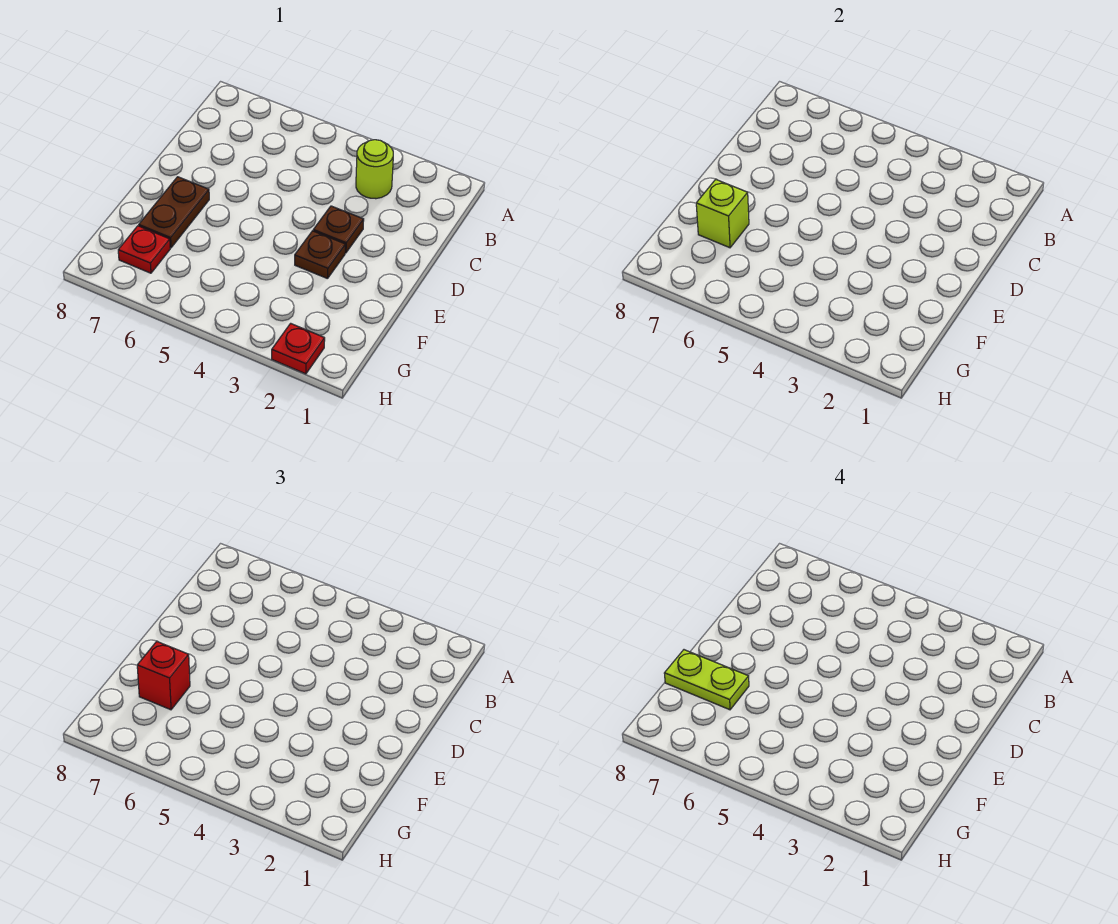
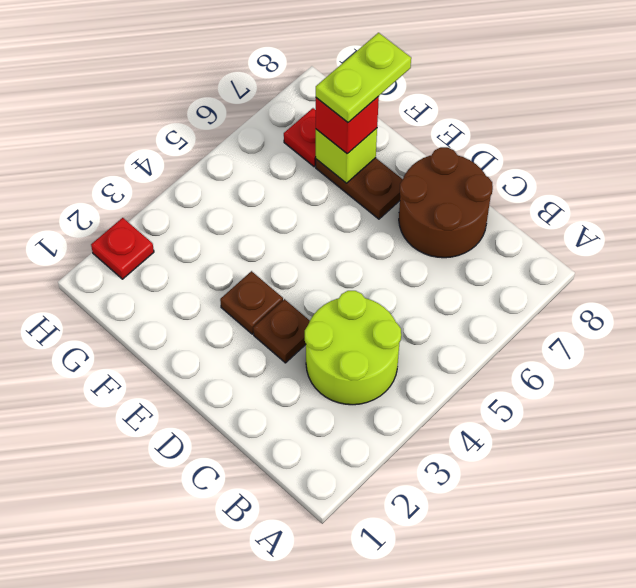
lime round brick B3 level 1 -> lime round brick B3:C4 level 1
none -> brown round brick C7:D8 level 1

